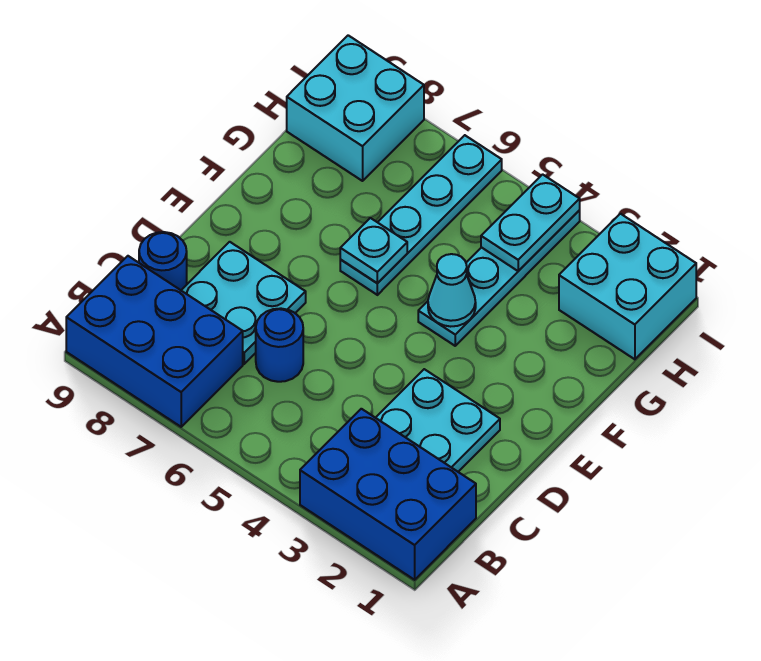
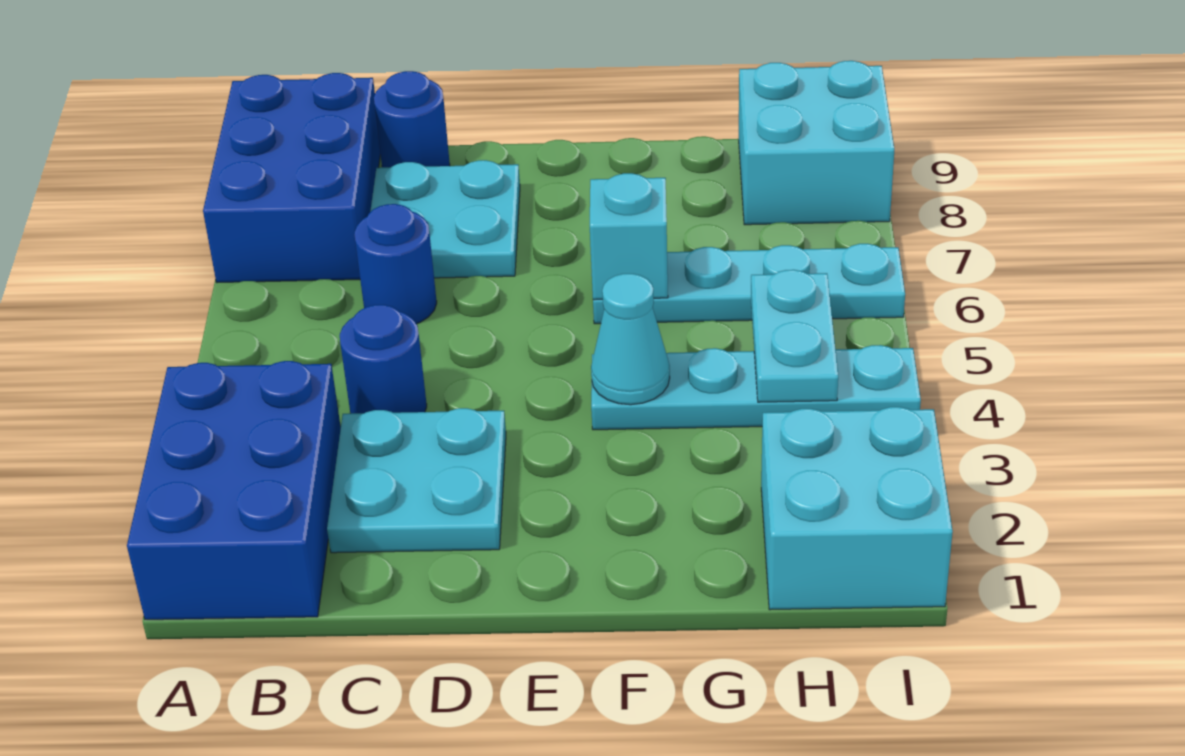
none -> blue round brick C4 level 1
cyan plate F6 level 2 -> cyan brick F6 level 2
cyan plate H4:I4 level 2 -> cyan plate H4:H5 level 2

